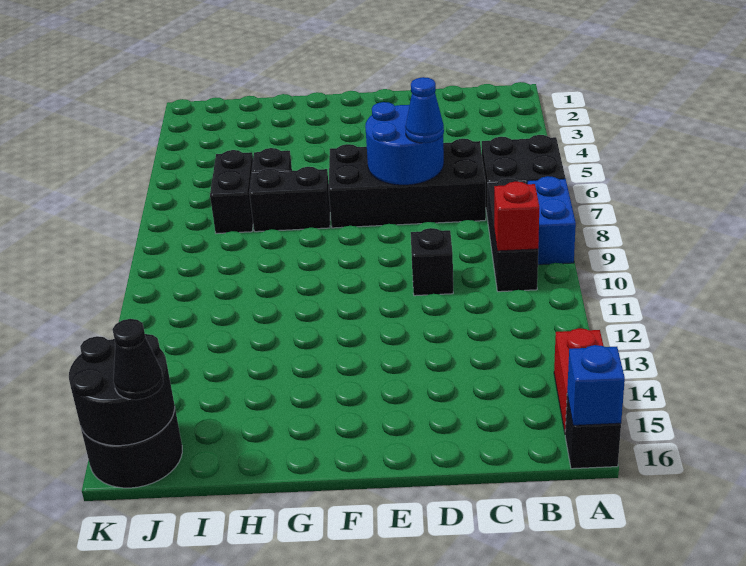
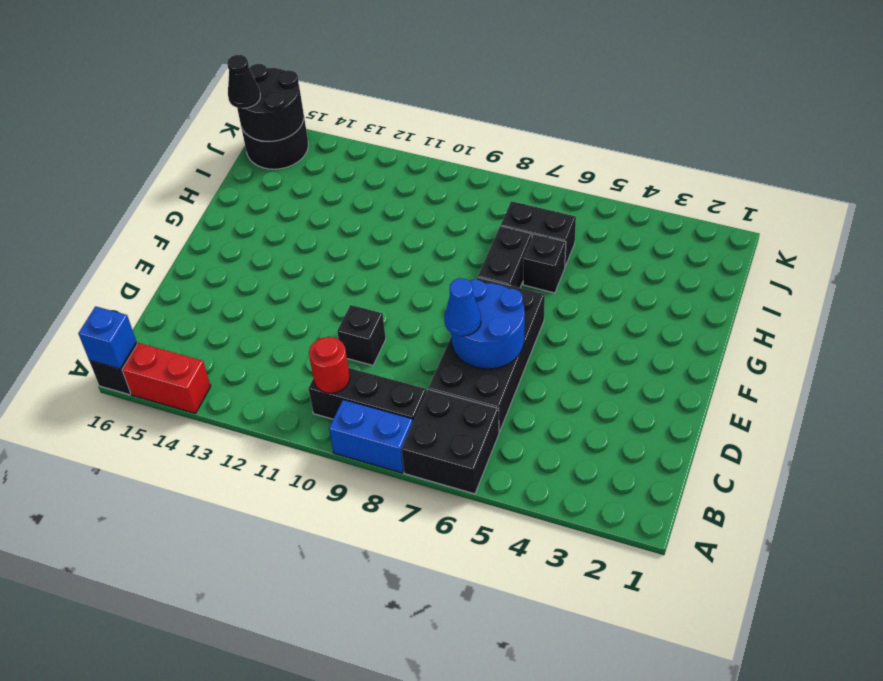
red brick B10 level 2 -> red round brick B10 level 2

